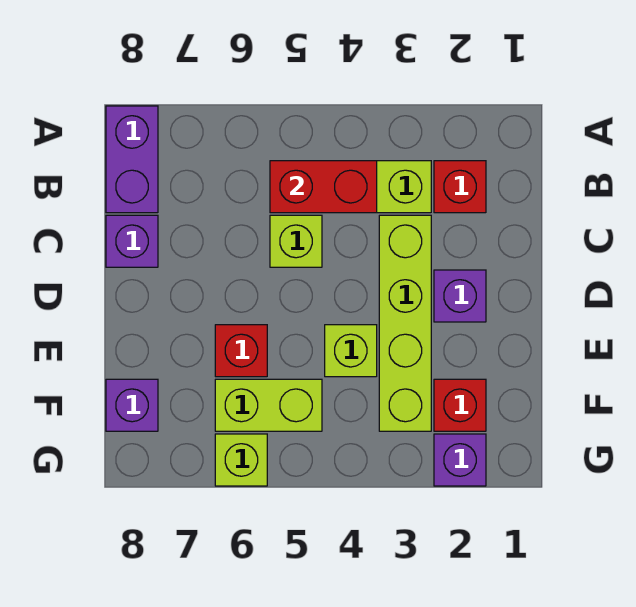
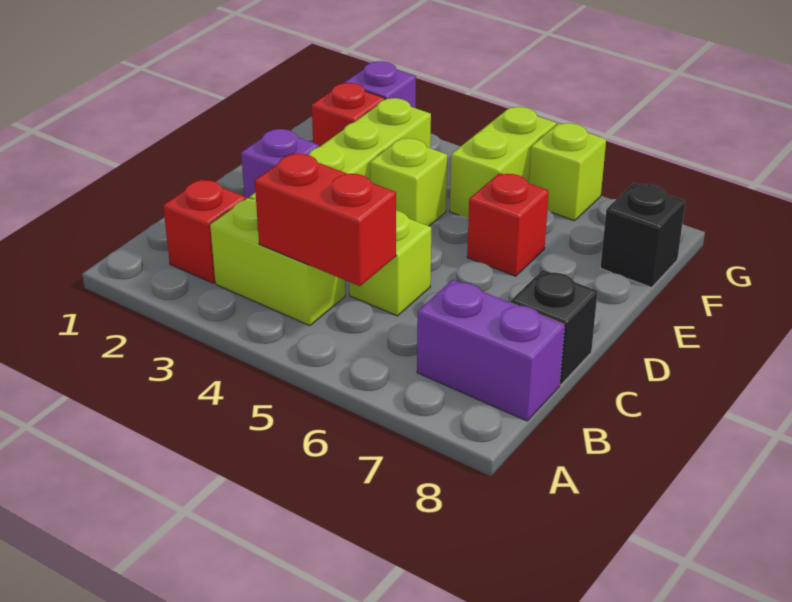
purple brick A8:B8 level 1 -> purple brick B7:B8 level 1
purple brick C8 level 1 -> black brick C8 level 1
lime brick F5:F6 level 1 -> lime brick F5:G5 level 1
purple brick F8 level 1 -> black brick F8 level 1

